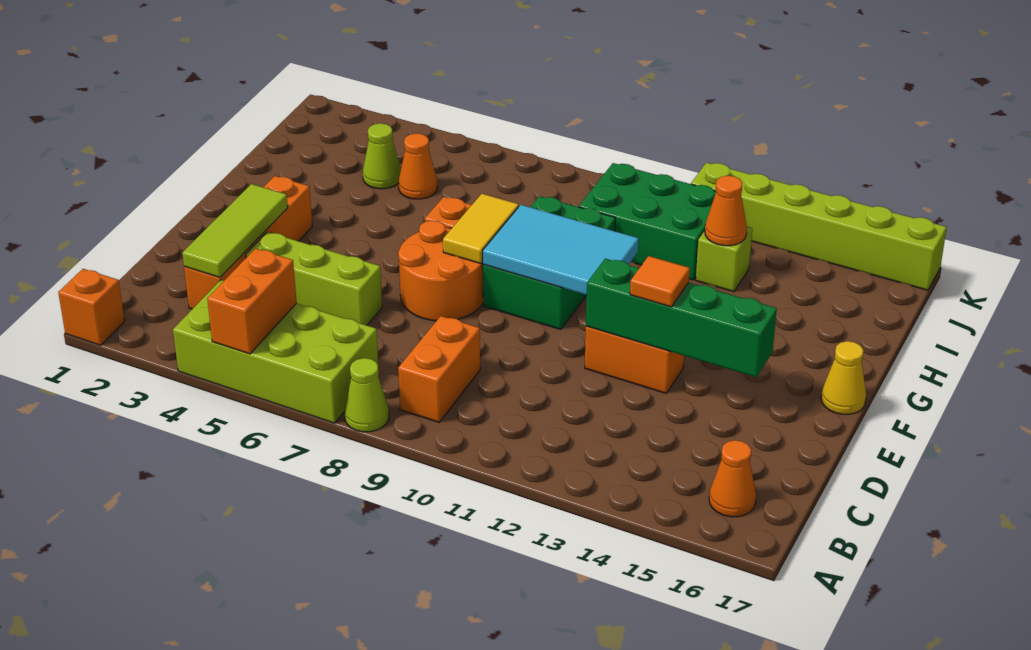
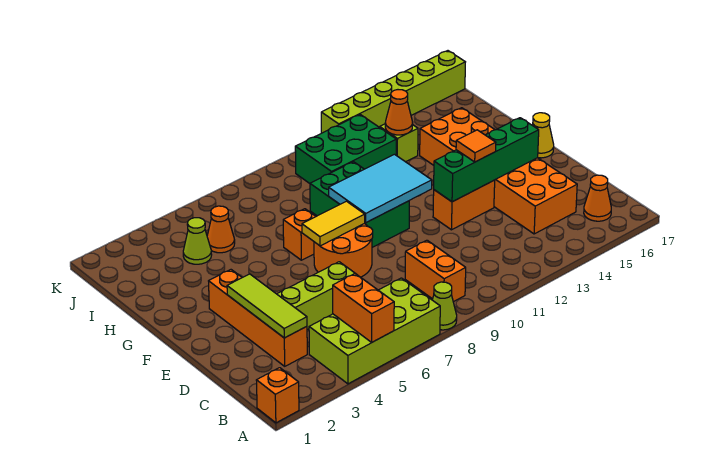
none -> orange brick C14:H15 level 1
yellow tile F8:G8 level 2 -> yellow tile F7:F8 level 2

